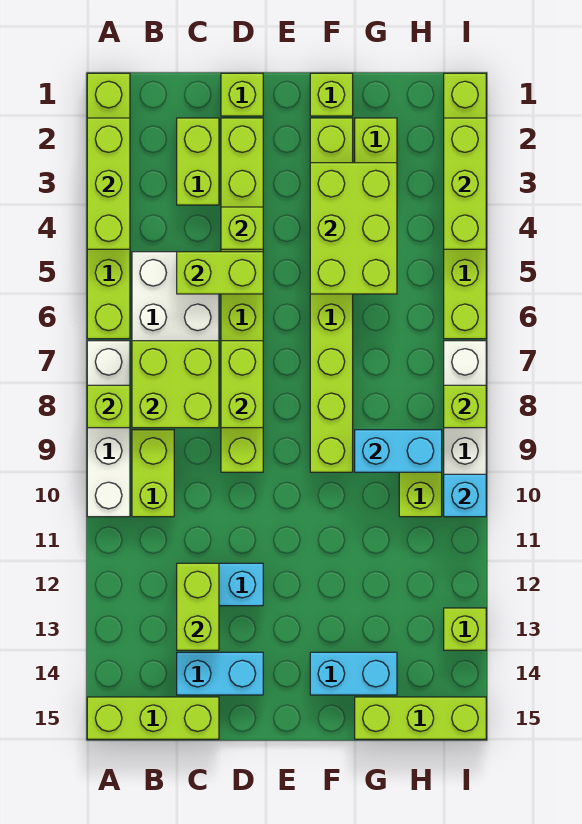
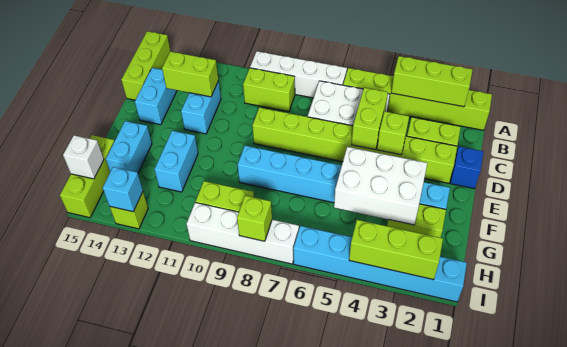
lime brick A8 level 2 -> none
lime brick B7:C8 level 2 -> none
lime brick D1 level 1 -> blue brick D1 level 1
lime brick D7:D8 level 2 -> none
lime brick F1 level 1 -> none
lime brick F2:F9 level 1 -> cyan brick F2:F9 level 1
lime brick F3:G5 level 2 -> white brick F3:G5 level 2
cyan brick G9:H9 level 2 -> cyan brick F12:G12 level 1
none -> white brick H15 level 2
lime brick I1:I6 level 1 -> cyan brick I1:I6 level 1
cyan brick I10 level 2 -> cyan brick I13 level 2

